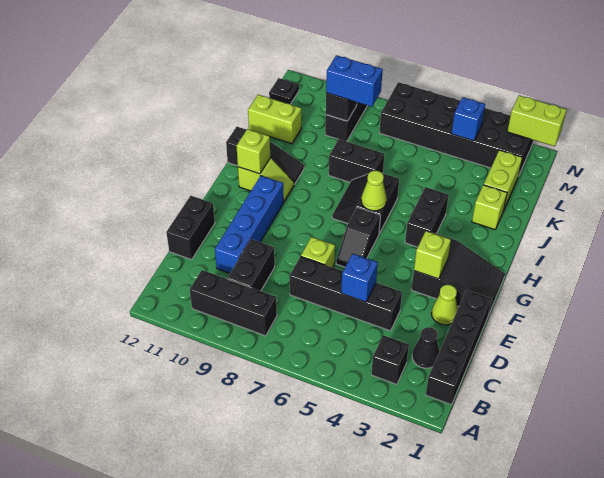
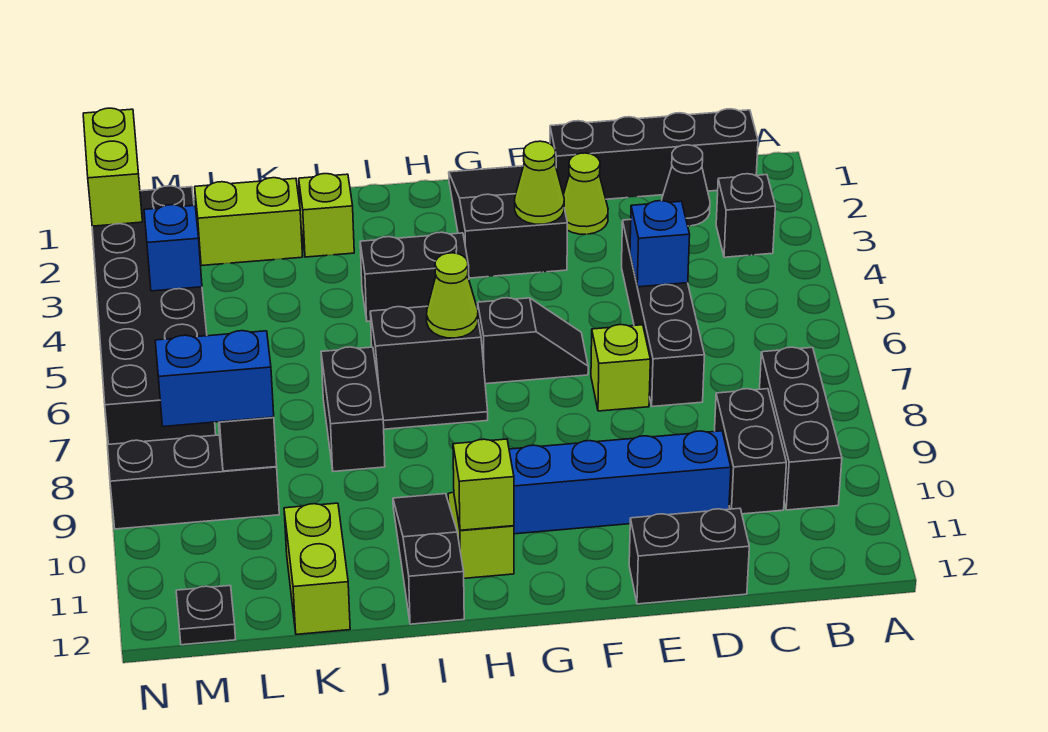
black brick C9:D9 level 1 -> black brick C9:C10 level 1
lime brick F3 level 2 -> lime cone F3 level 2
blue brick L8:L9 level 3 -> blue brick L9:M9 level 3

